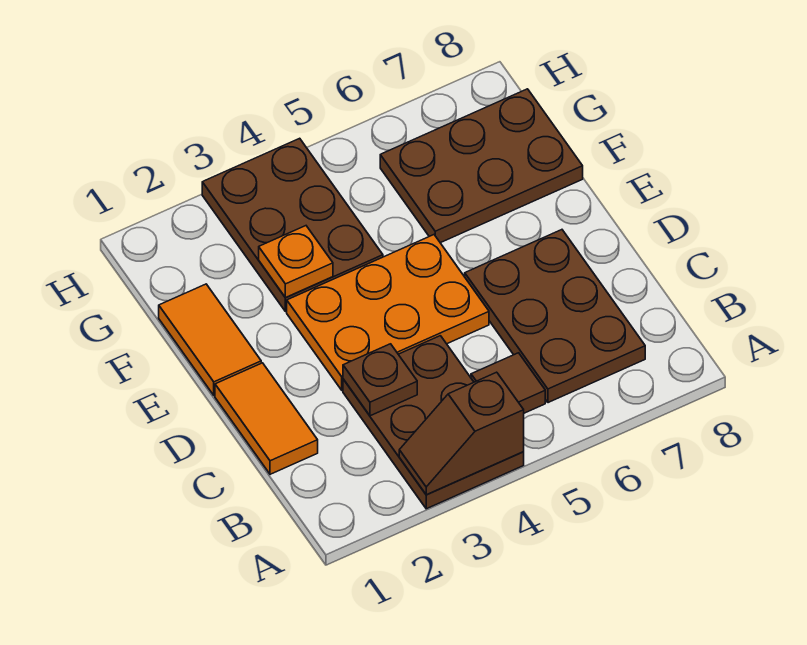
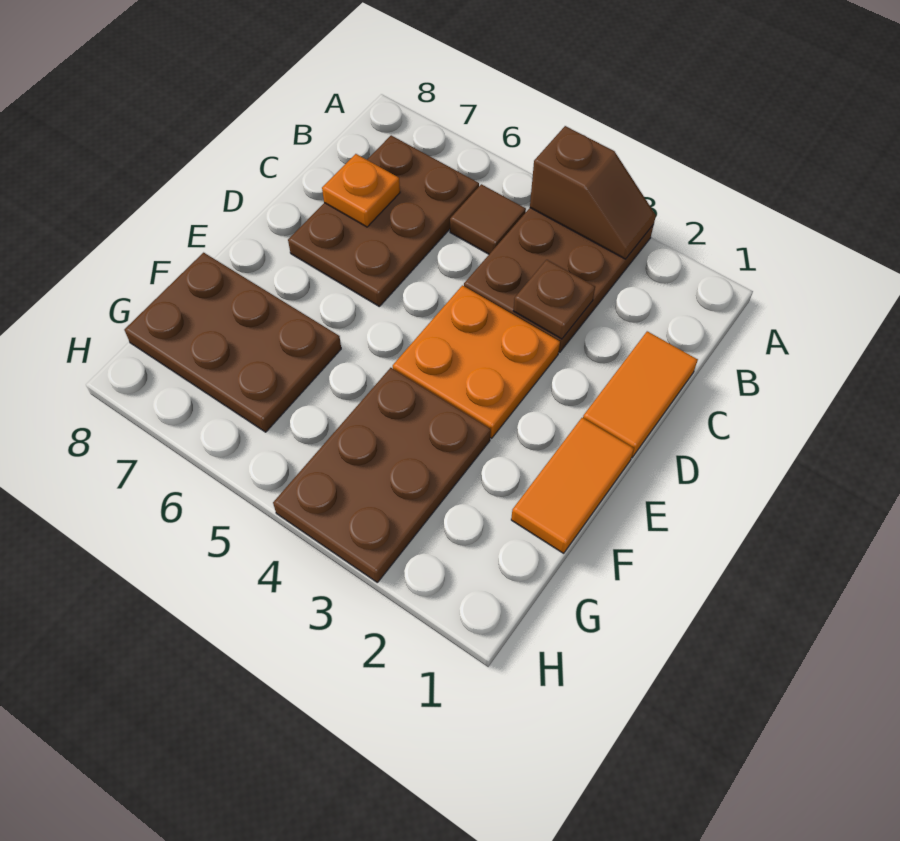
orange plate D3:E5 level 1 -> orange plate D3:E4 level 1
orange plate F3 level 2 -> orange plate C7 level 2

